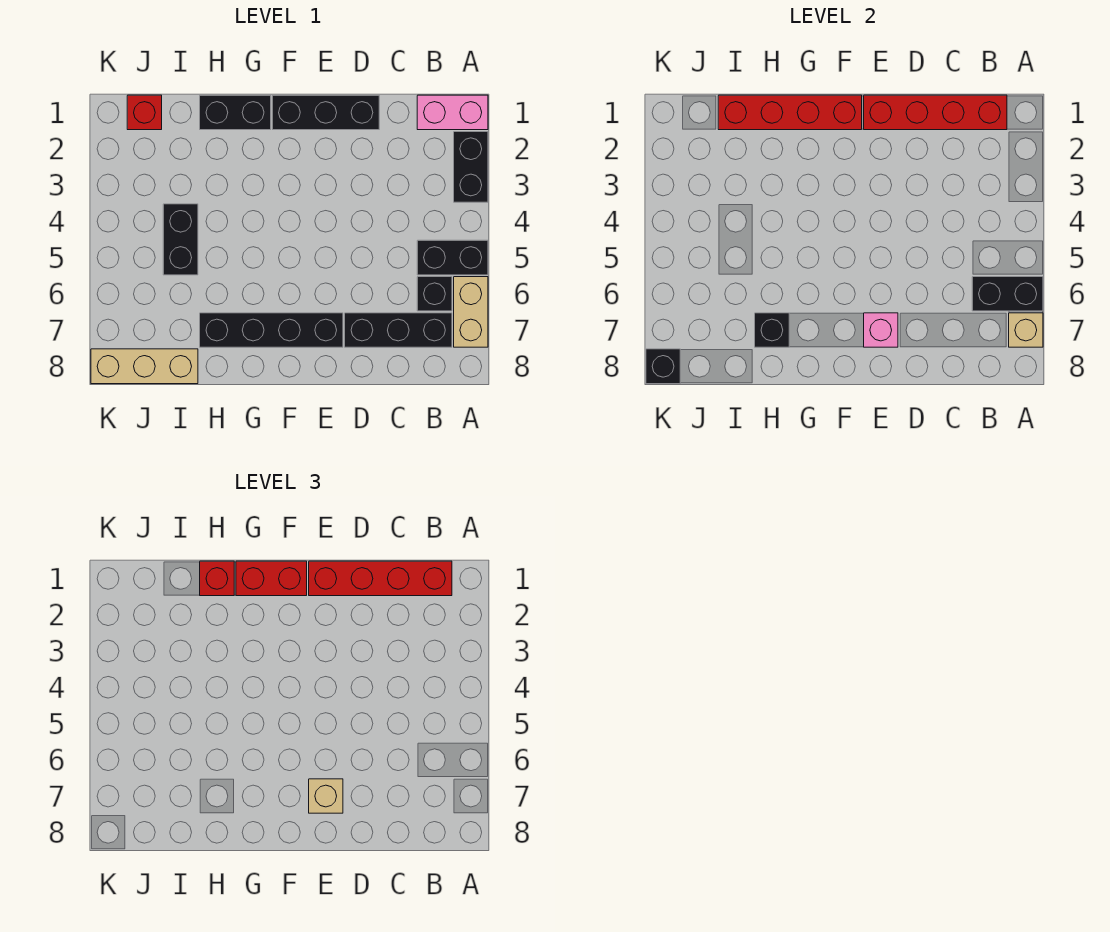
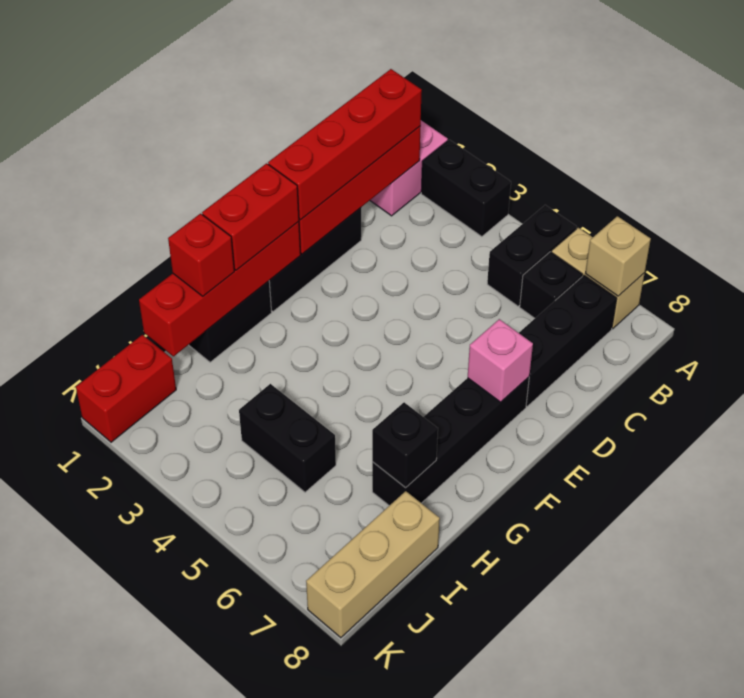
black brick A6:B6 level 2 -> none
tan brick E7 level 3 -> none
red brick J1 level 1 -> red brick J1:K1 level 1
black brick K8 level 2 -> none

